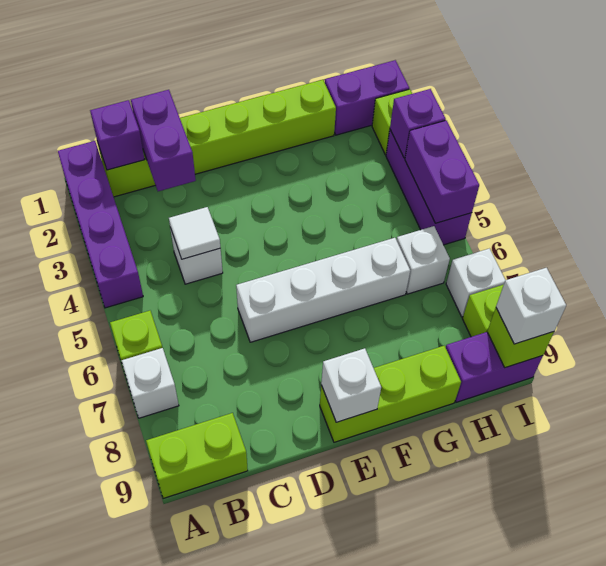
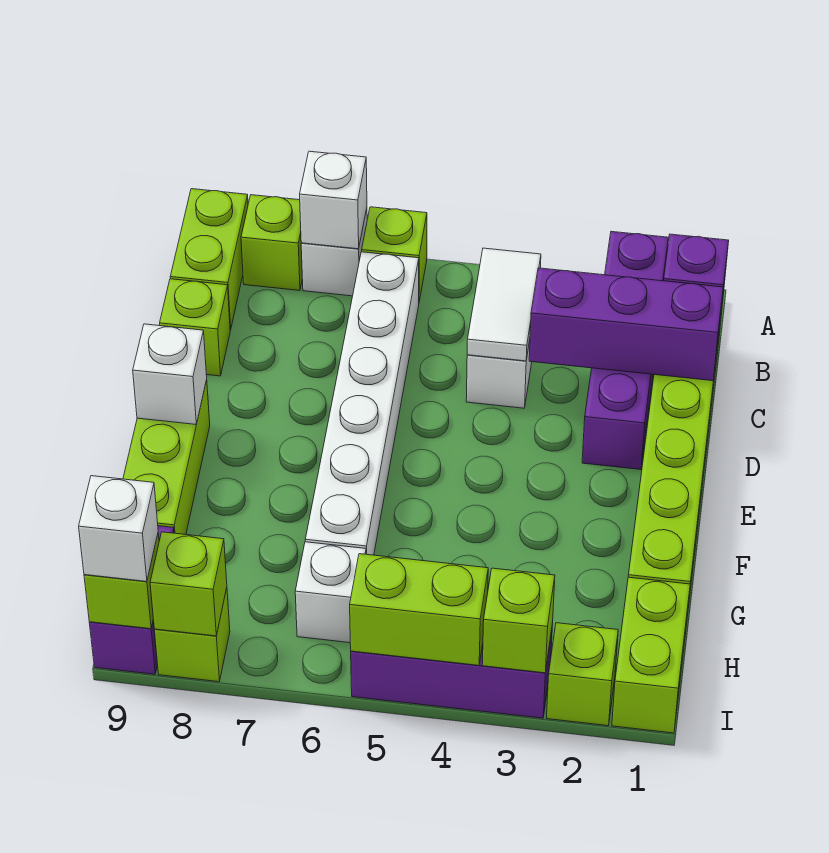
purple brick A1:A4 level 1 -> purple brick A2:D2 level 1
none -> lime brick A8 level 1
purple brick C1:C2 level 2 -> purple brick C1:C3 level 2
white tile C4 level 2 -> white tile B4:C4 level 2
none -> lime brick C9 level 1
white brick D6:G6 level 1 -> white brick B6:G6 level 1
purple brick H1:I1 level 1 -> lime brick H1:I1 level 1
purple brick I3 level 2 -> lime brick I3 level 2
purple brick I4:I5 level 2 -> lime brick I4:I5 level 2
white brick I7 level 1 -> white brick A7 level 2
none -> lime brick I8 level 2

